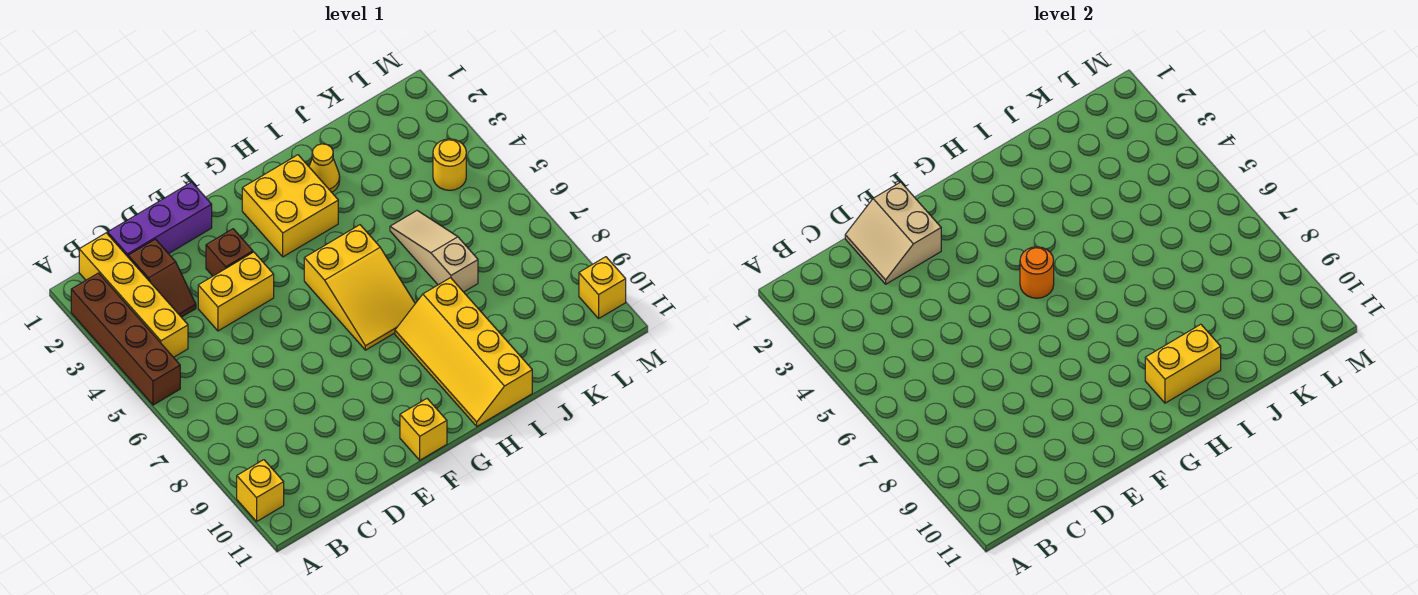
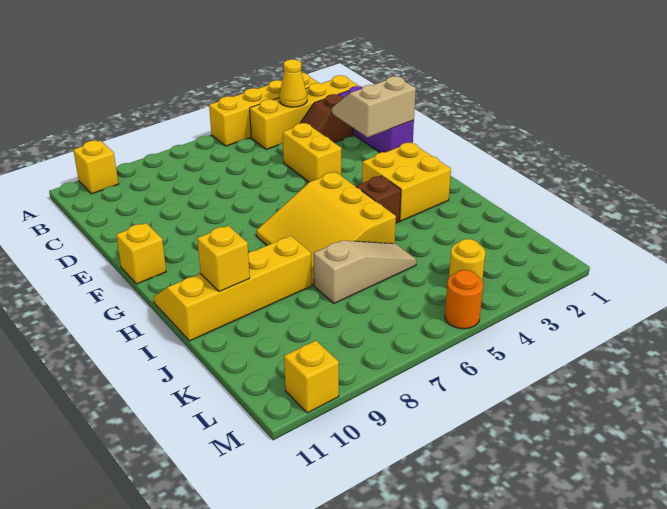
brown brick A2:A5 level 1 -> yellow brick A2:A5 level 1
brown brick E3 level 1 -> brown brick H4 level 1
yellow slope G5:H7 level 1 top 5 -> yellow slope G5:I7 level 1 top 5
orange round brick G5 level 2 -> orange round brick M5 level 1
yellow brick H10:I10 level 2 -> yellow brick I10 level 2
yellow cone I2 level 1 -> yellow cone B3 level 2

